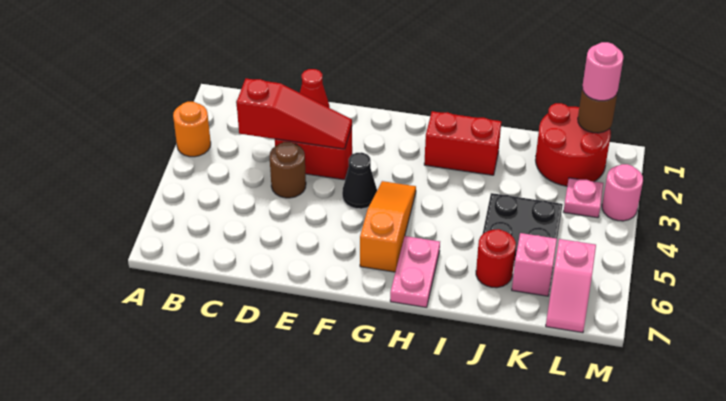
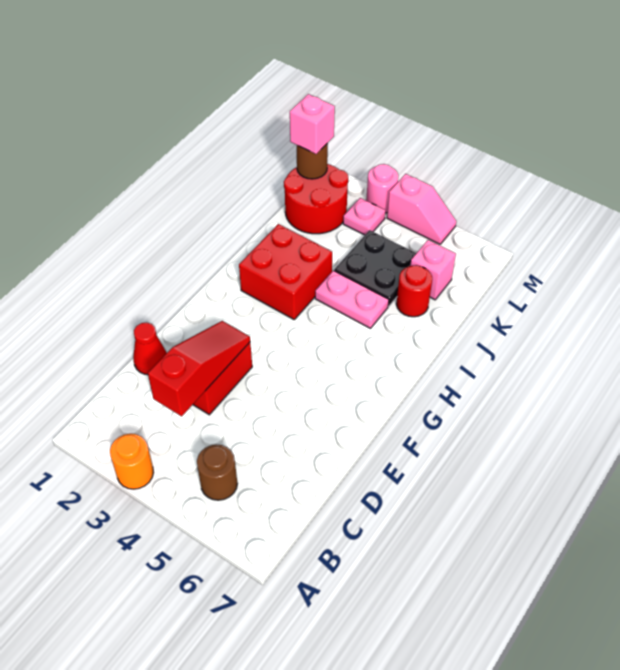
brown round brick D4 level 1 -> brown round brick B5 level 1
black cone F4 level 1 -> none
orange slope G4:G6 level 1 top 6 -> none
red brick H2:I2 level 1 -> red brick H2:I3 level 1
pink plate H6:H7 level 1 -> pink plate I4:I5 level 1
pink round brick L1 level 3 -> pink brick L1 level 3
pink slope L6:L7 level 1 top 6 -> pink slope M4:M5 level 1 top 4

